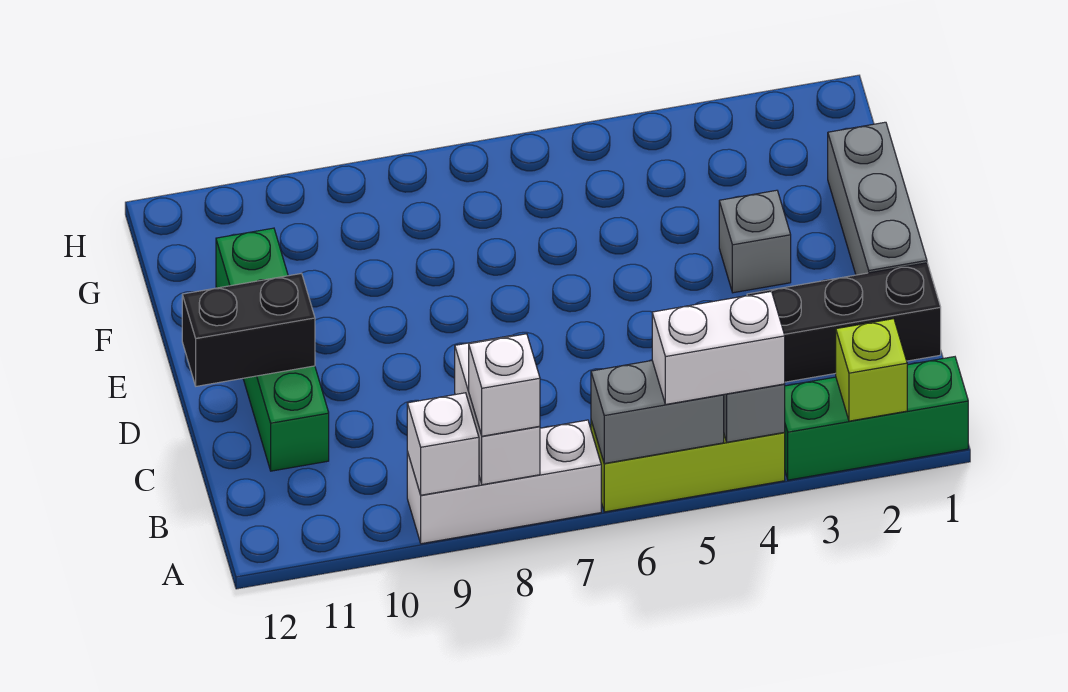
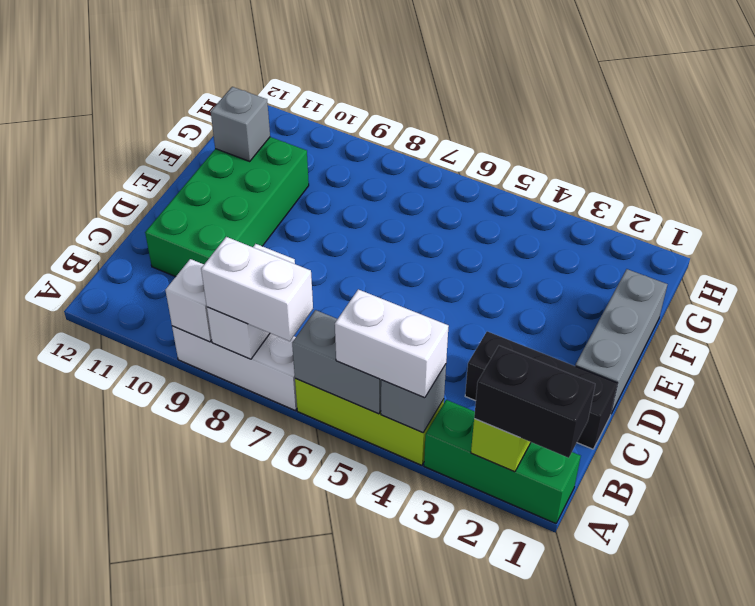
white brick A8 level 3 -> white brick A7:A8 level 3
green brick C11:F11 level 1 -> green brick C10:F11 level 1
black brick D11:D12 level 2 -> black brick A1:A2 level 3
grey brick E3 level 1 -> grey brick F11 level 2

